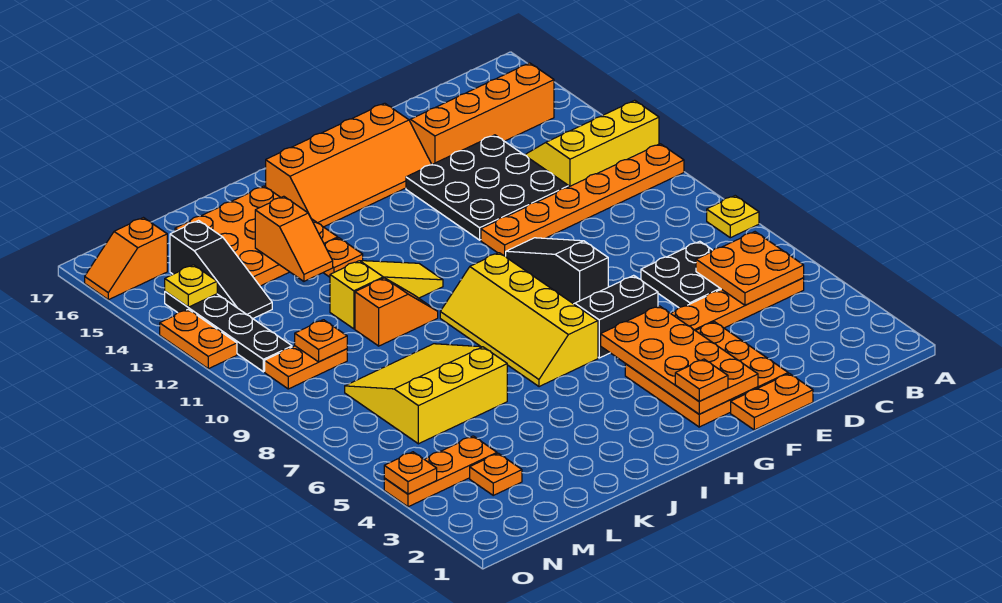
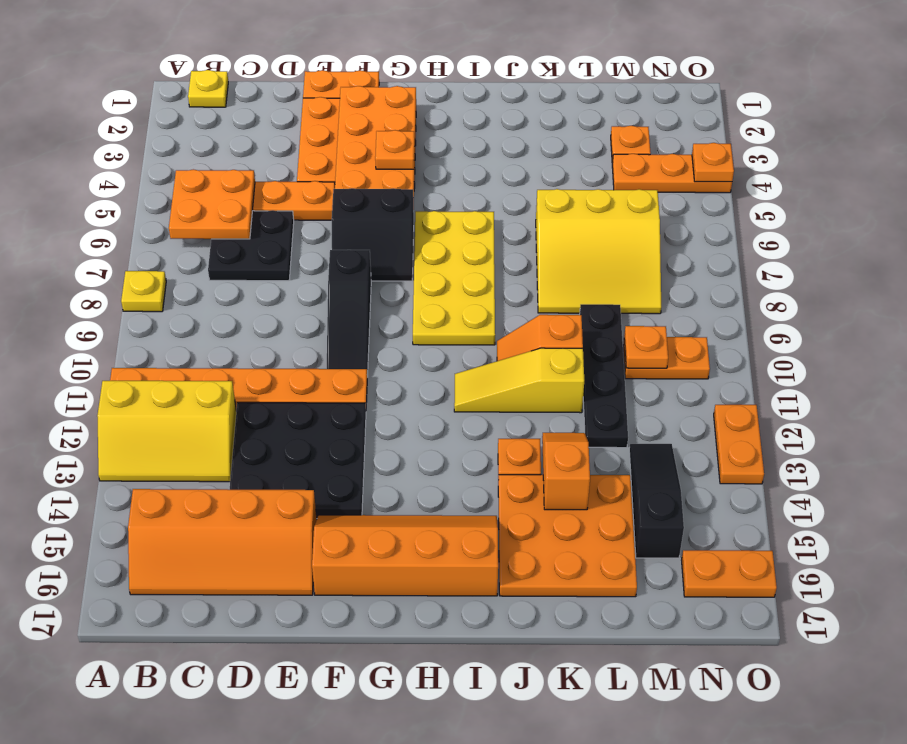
orange plate G2 level 3 -> orange plate G4 level 3
yellow slope H6:I9 level 1 top H -> yellow plate H6:I9 level 1
black plate N11:N14 level 1 -> black plate L9:L12 level 1
yellow plate N14 level 2 -> yellow plate B1 level 1
orange slope N16:O16 level 1 top N -> orange plate N16:O16 level 1

